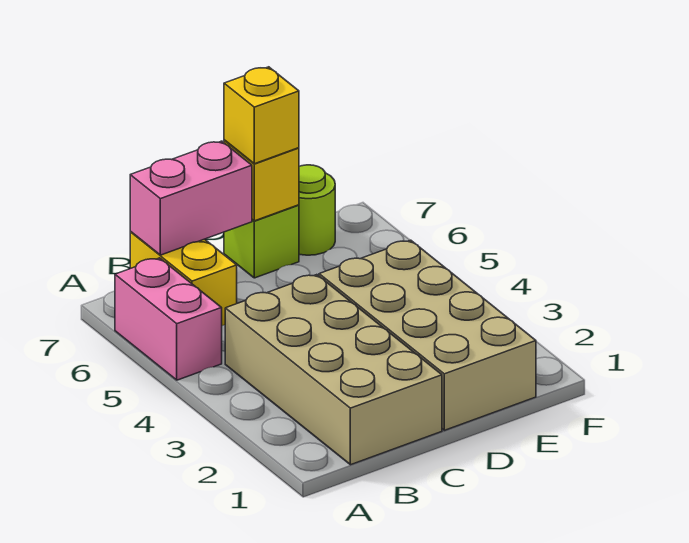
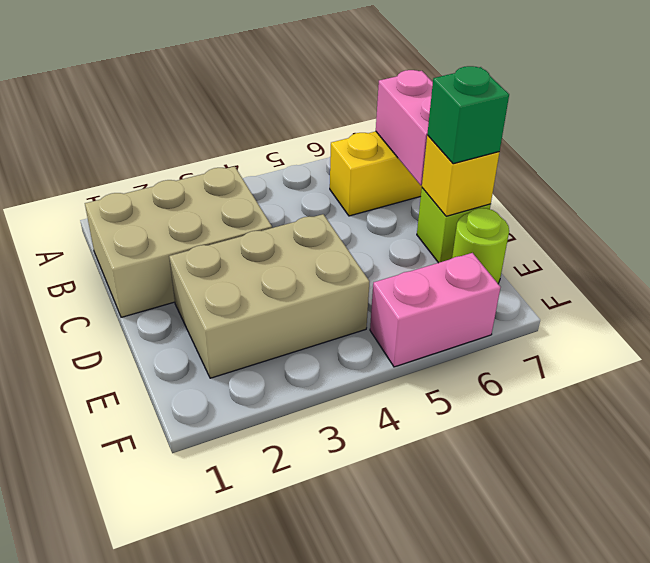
pink brick A5:A6 level 1 -> pink brick F5:F6 level 1
tan brick B1:C4 level 1 -> tan brick B1:C3 level 1
tan brick D1:E4 level 1 -> tan brick D2:E4 level 1
yellow brick D7 level 3 -> green brick D7 level 3

